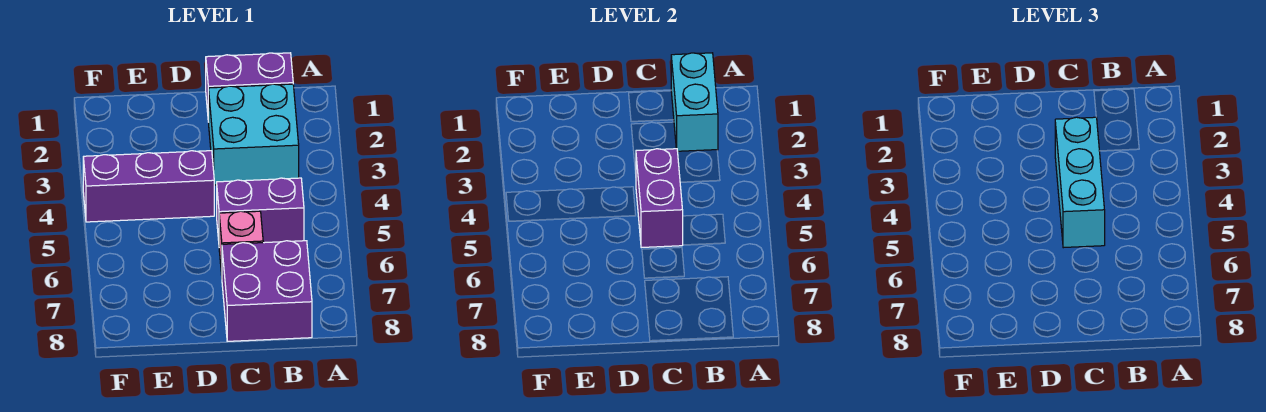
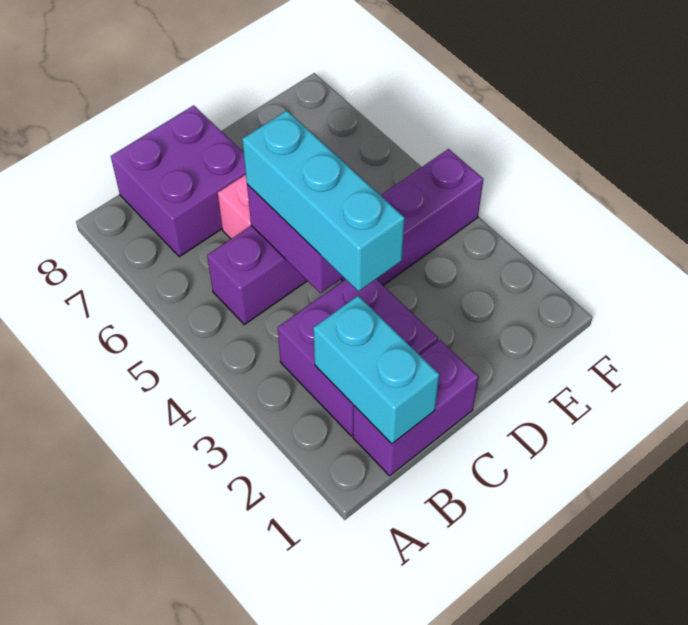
cyan brick B2:C3 level 1 -> purple brick B2:C3 level 1

